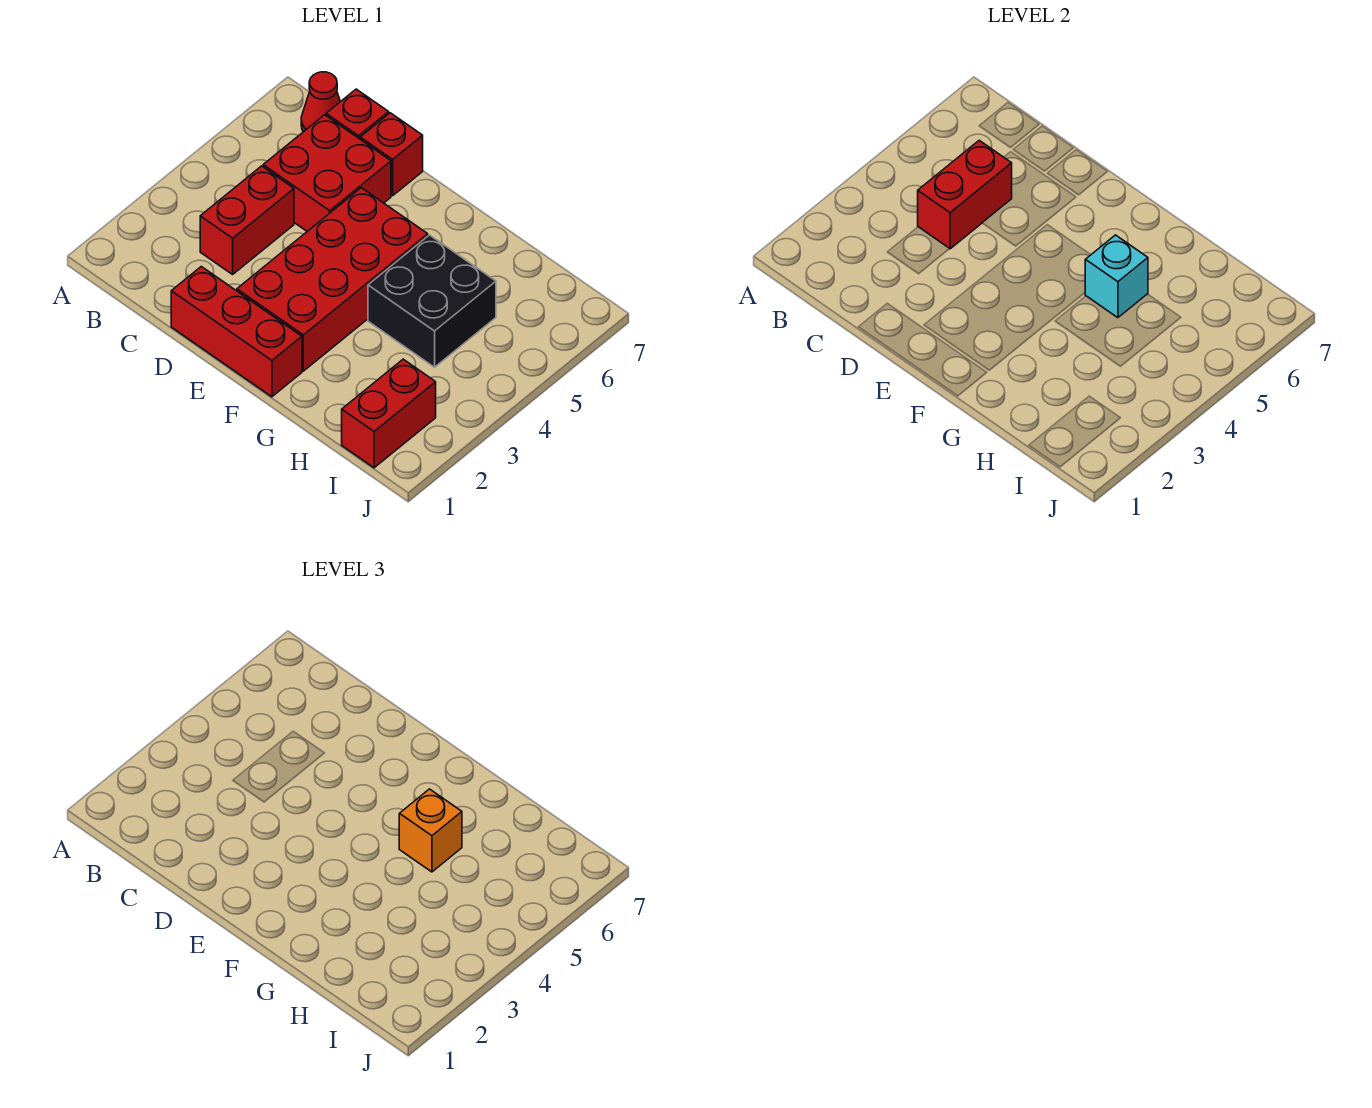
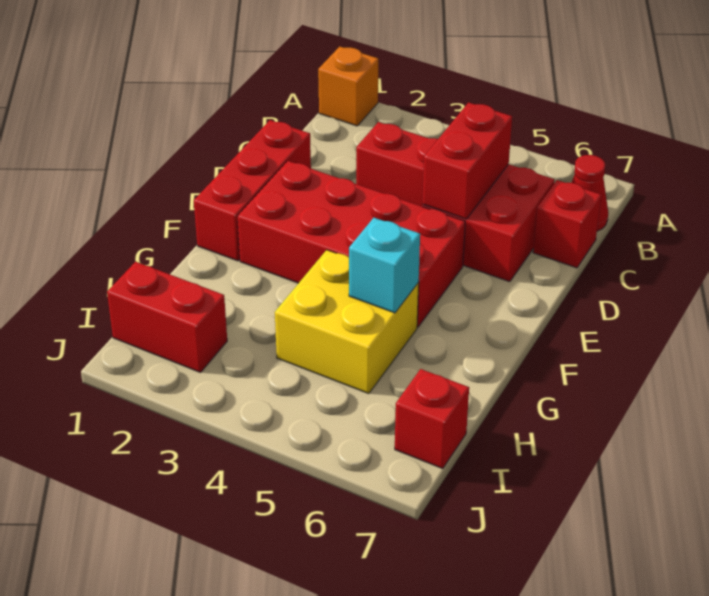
red brick C4:C5 level 2 -> red brick C5:D5 level 2
red brick D7 level 1 -> red brick I7 level 1
black brick G4:H5 level 1 -> yellow brick G4:H5 level 1
orange brick G5 level 3 -> orange brick A1 level 1

